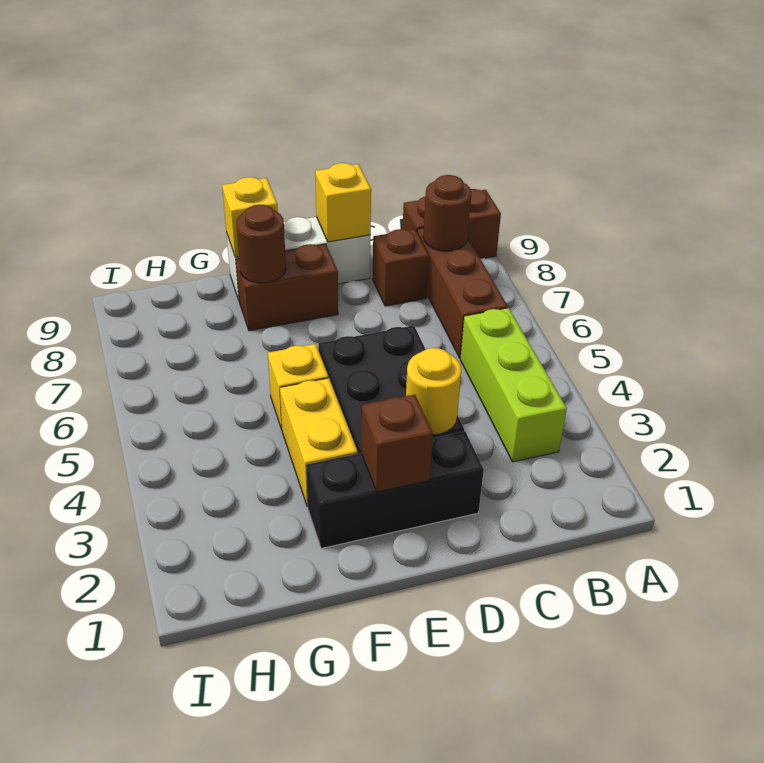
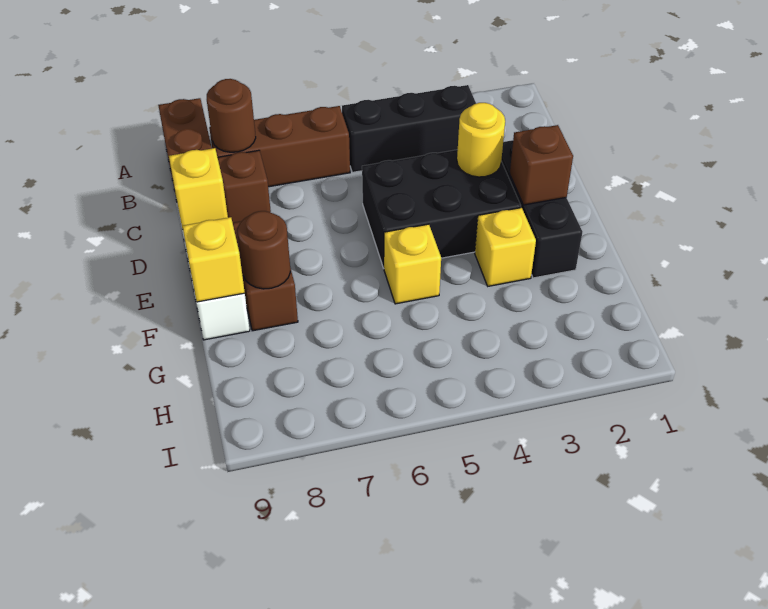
lime brick B3:B5 level 1 -> black brick B3:B5 level 1
yellow brick F3:F4 level 1 -> yellow brick F3 level 1

